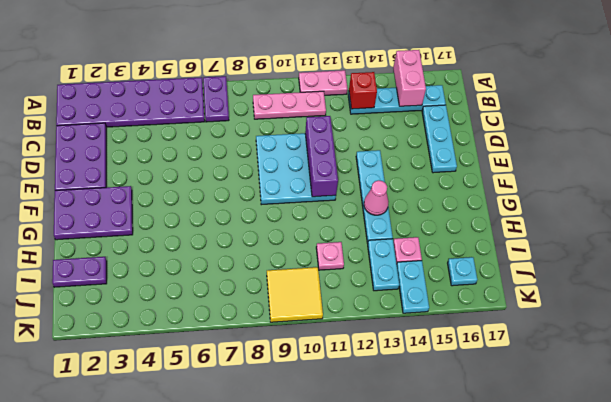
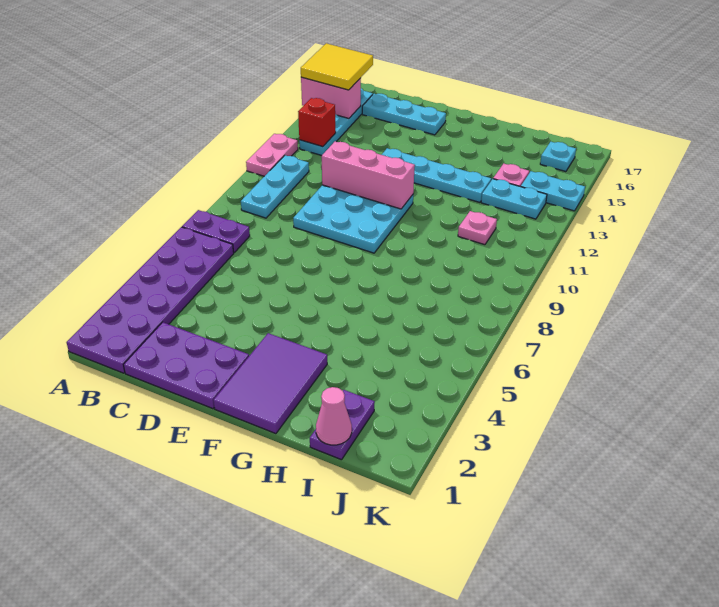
pink plate B9:B11 level 1 -> cyan plate B9:B11 level 1
purple brick D11:F11 level 2 -> pink brick D11:F11 level 2
purple plate F1:G3 level 1 -> purple tile F1:G3 level 1
pink cone G13 level 2 -> pink cone I1 level 2
yellow tile J9:K10 level 1 -> yellow tile A15:B16 level 3

